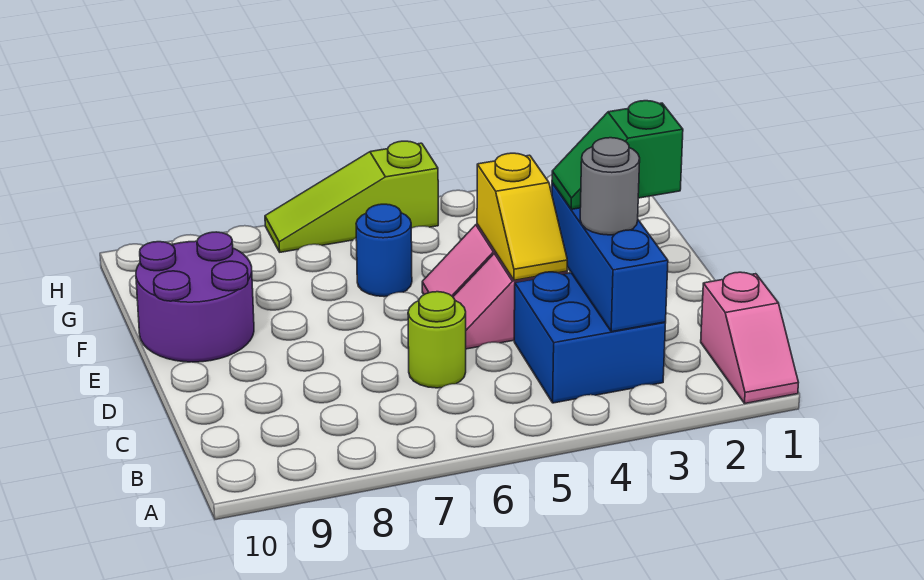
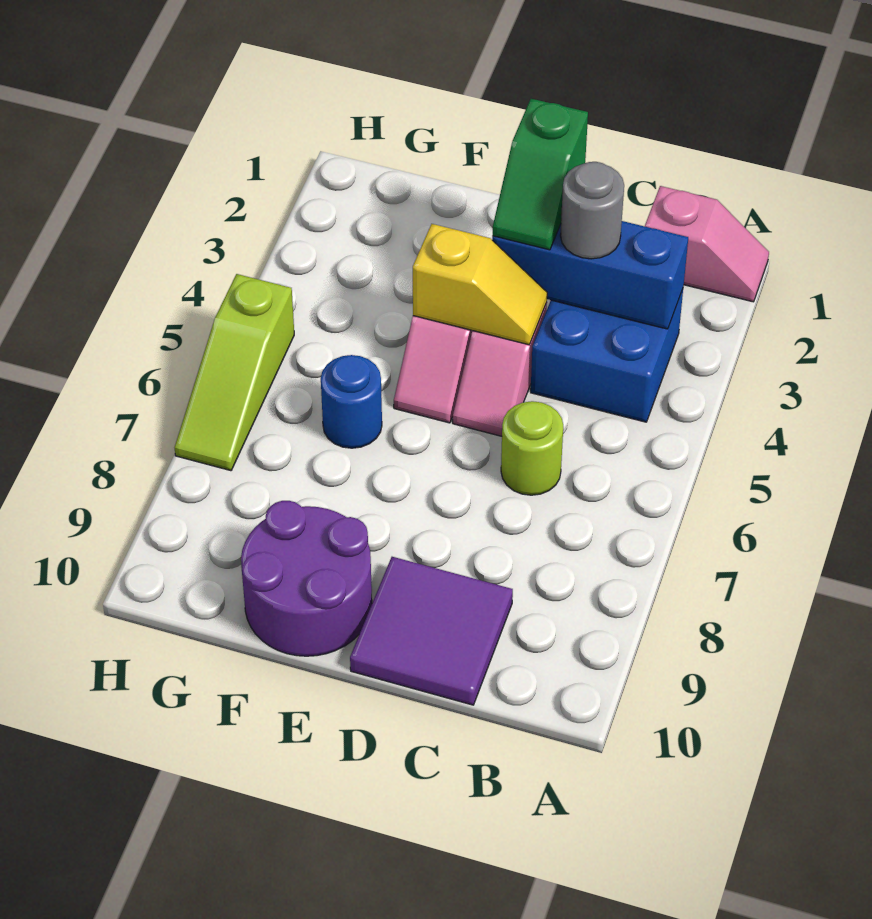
none -> purple tile C9:D10 level 1

